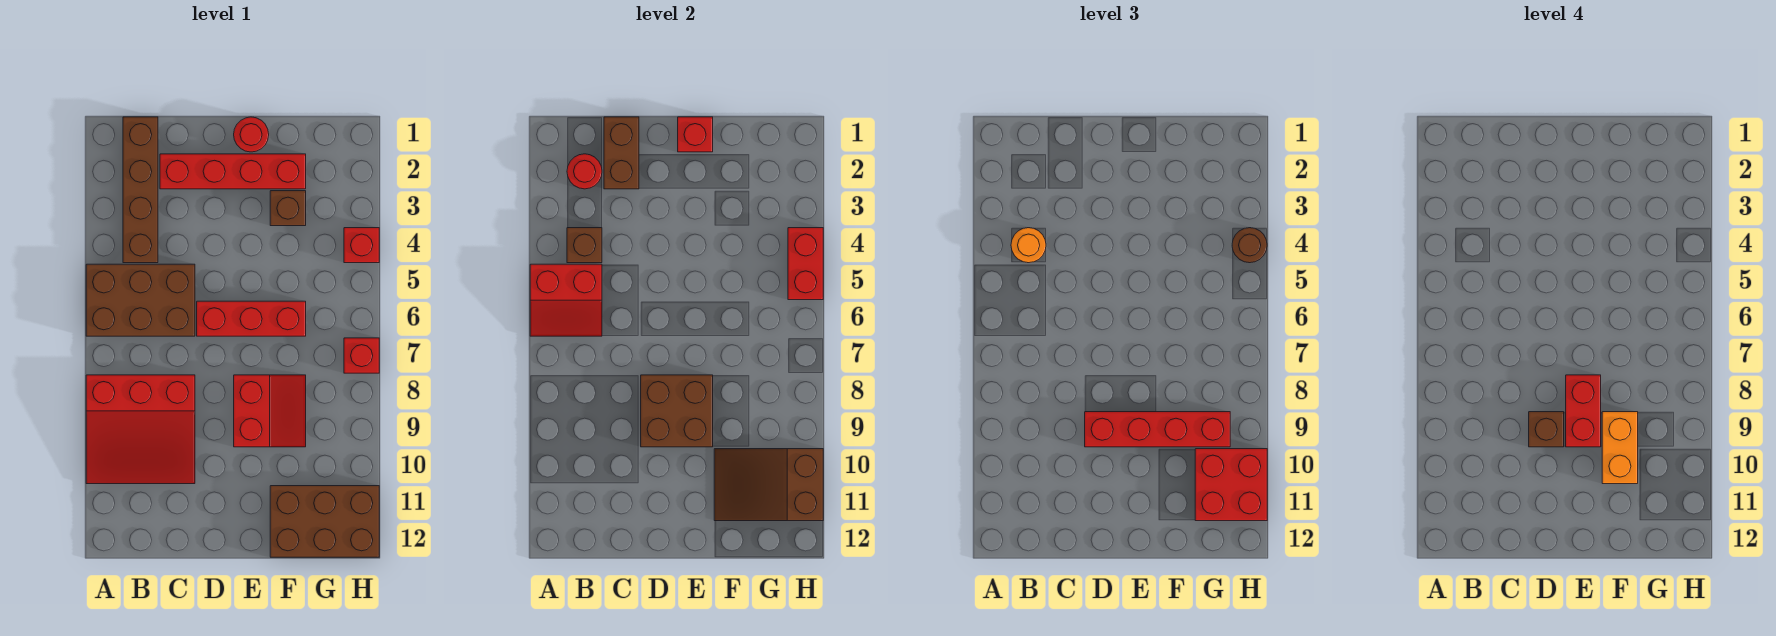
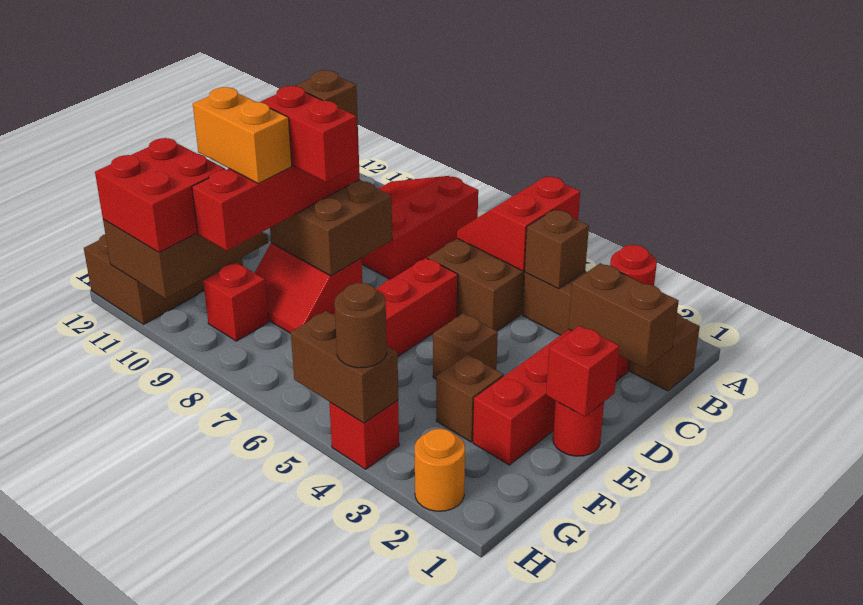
orange round brick B4 level 3 -> orange round brick H2 level 1
none -> brown brick E4 level 1
red brick H4:H5 level 2 -> brown brick H4:H5 level 2
red brick H7 level 1 -> red brick G9 level 1

